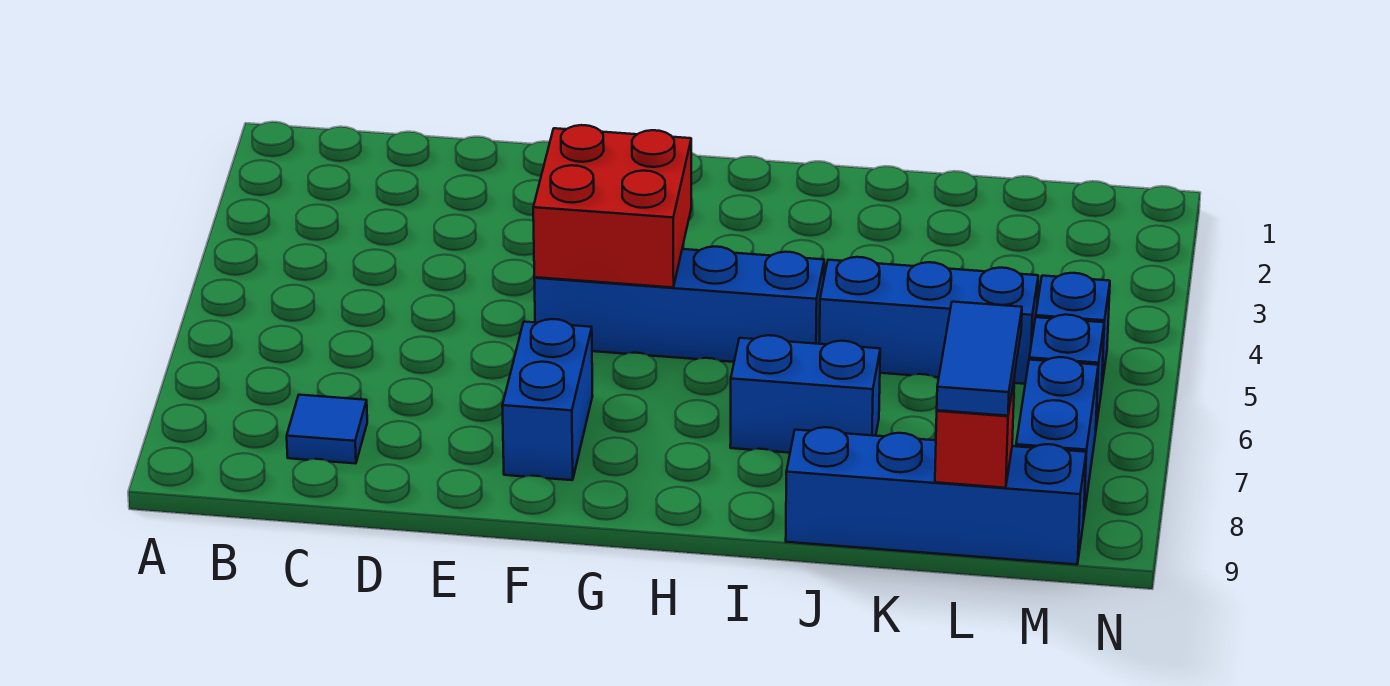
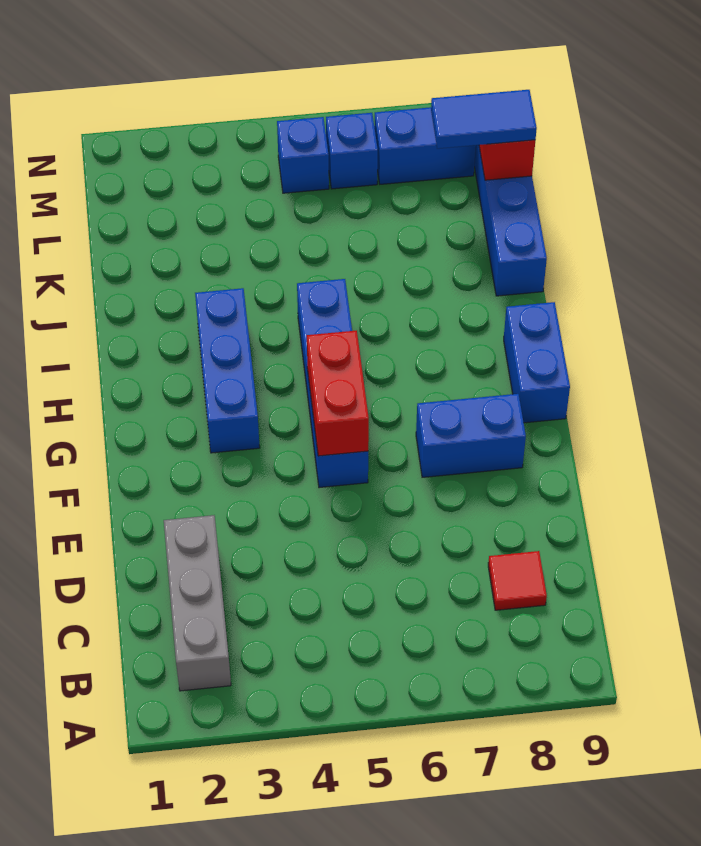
none -> grey brick B2:D2 level 1
blue tile C8 level 1 -> red tile C8 level 1
red brick F4:G5 level 2 -> red brick F5:G5 level 2
blue brick I7:J7 level 1 -> blue brick G9:H9 level 1
blue brick J5:L5 level 1 -> blue brick G3:I3 level 1

